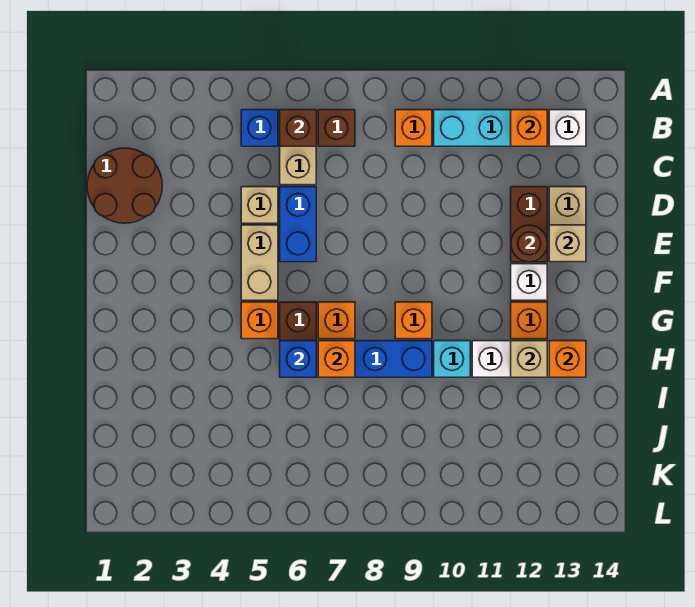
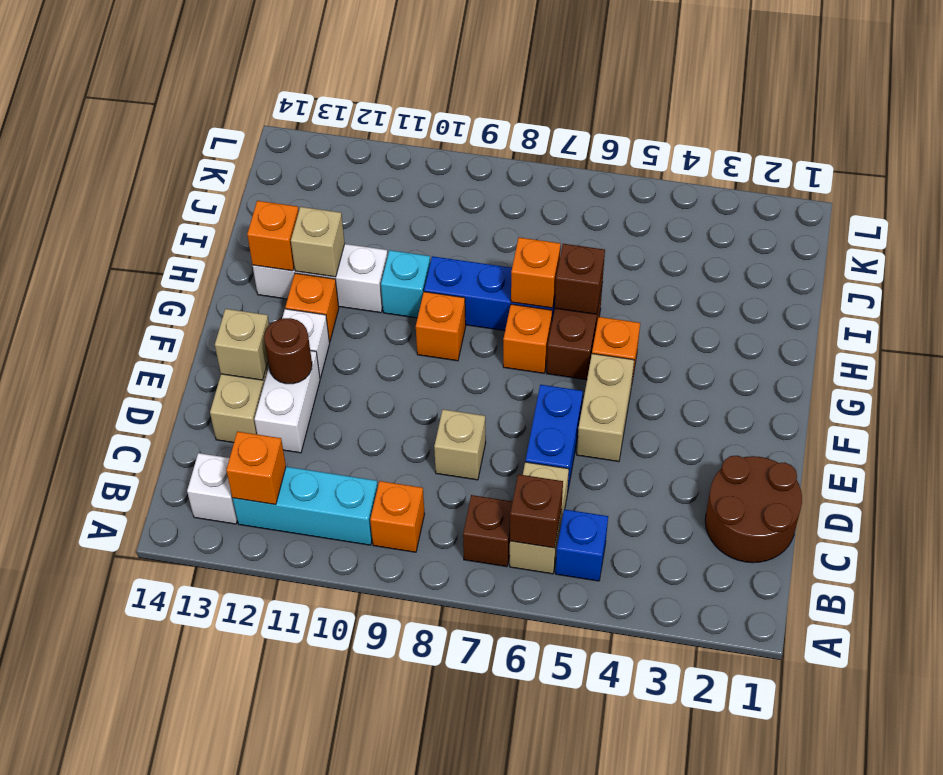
tan brick D5 level 1 -> tan brick D8 level 1
brown brick D12:E12 level 1 -> white brick D12:E12 level 1
blue brick H6 level 2 -> brown brick H6 level 2

